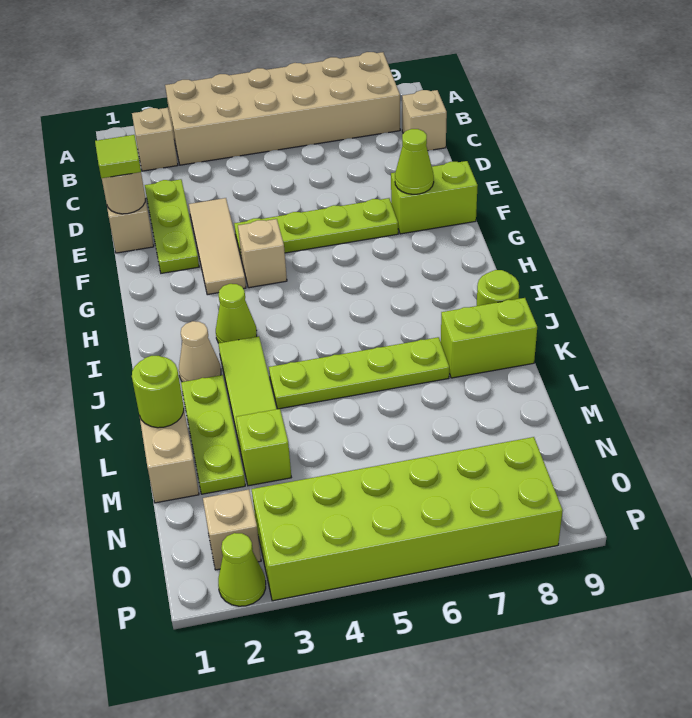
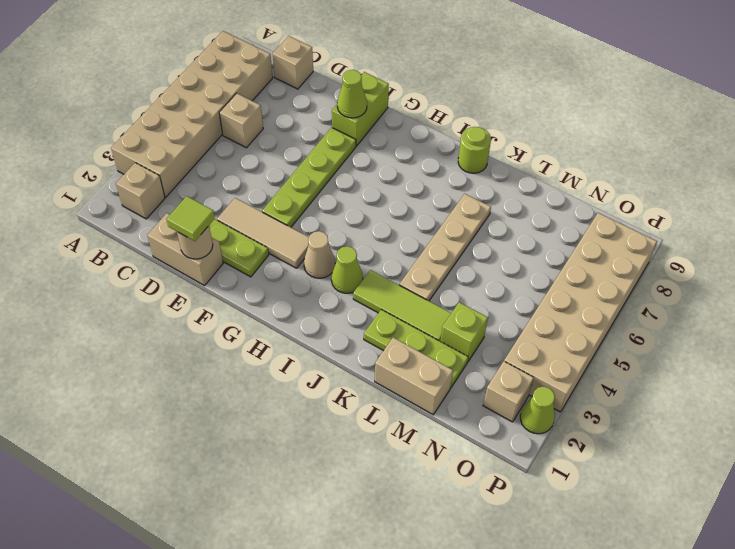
tan brick G4 level 1 -> tan brick C6 level 1
tan cone J2 level 1 -> tan cone H3 level 1
lime plate K4:K7 level 1 -> tan plate K4:K7 level 1
lime brick K8:K9 level 1 -> none
lime round brick L1 level 2 -> none
lime brick O3:P8 level 1 -> tan brick O3:P8 level 1

